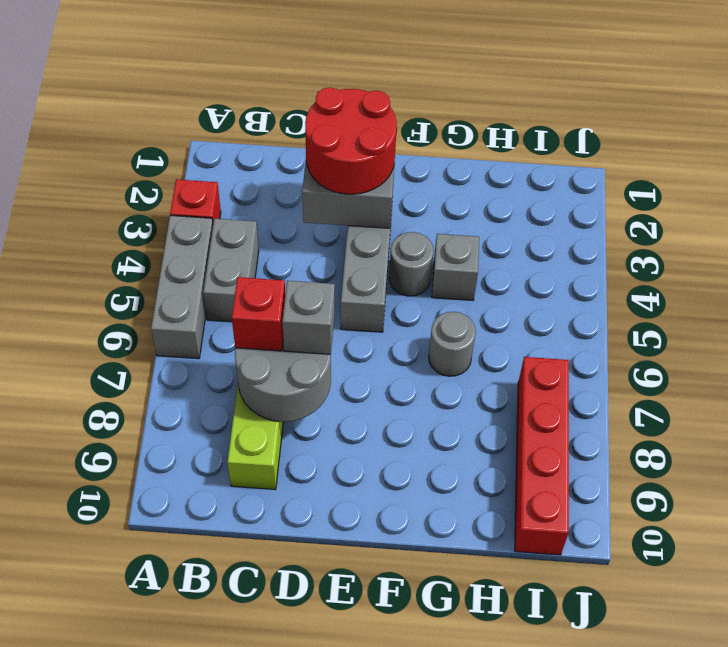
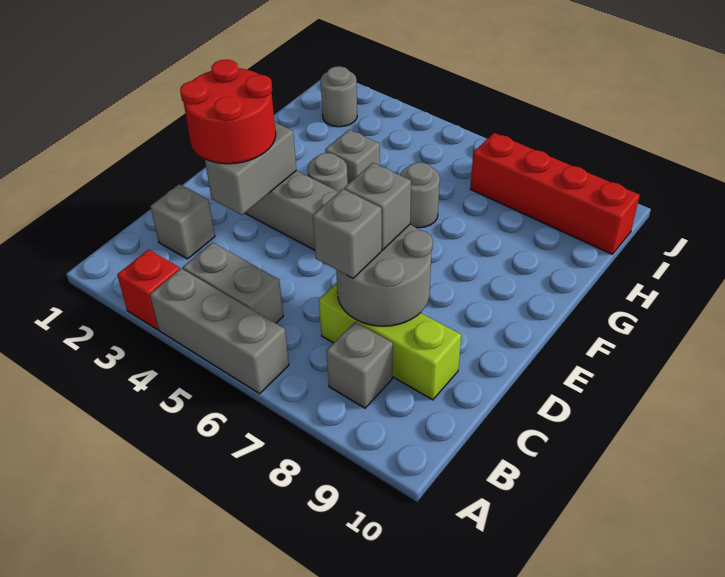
none -> grey brick B8 level 1
none -> grey brick C2 level 1
red brick C7 level 3 -> grey brick C7 level 3
none -> grey round brick I2 level 1

